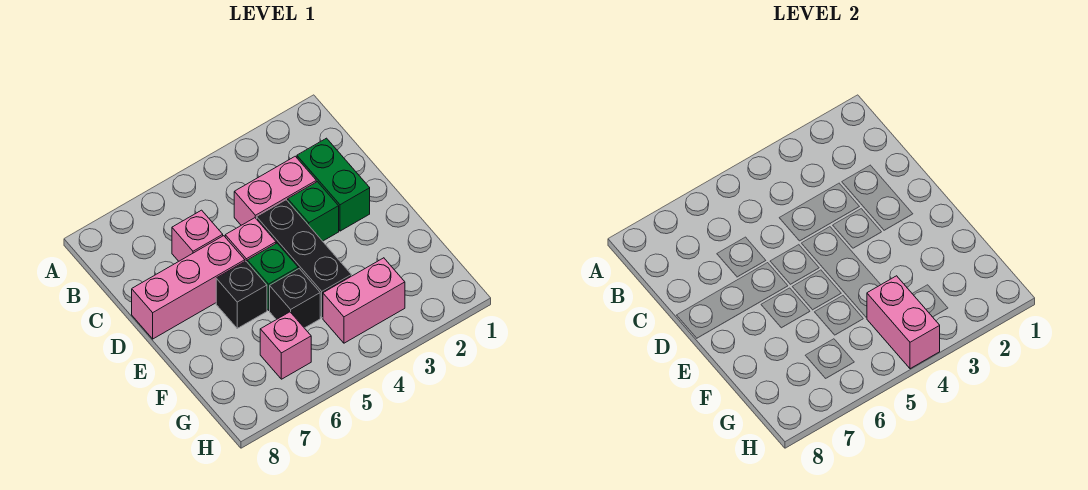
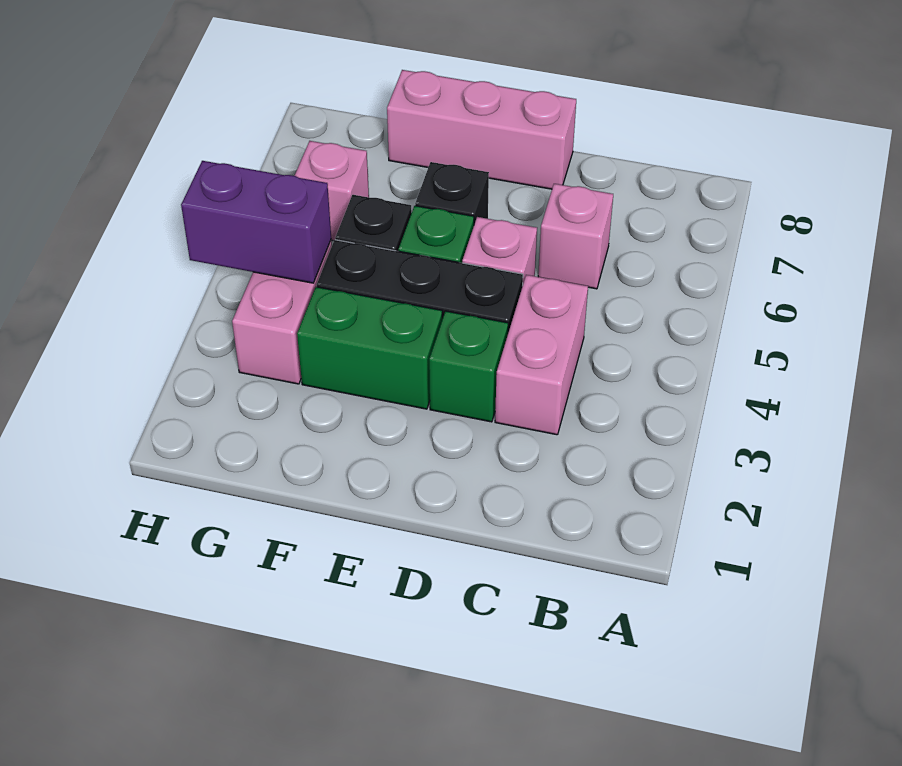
green brick C2:D2 level 1 -> green brick E3:F3 level 1
pink brick D6:D8 level 1 -> pink brick D8:F8 level 1
pink brick G4:H4 level 2 -> purple brick G4:H4 level 2

